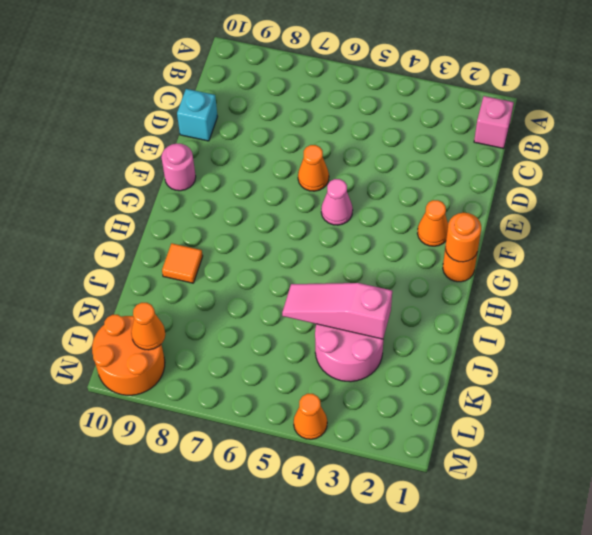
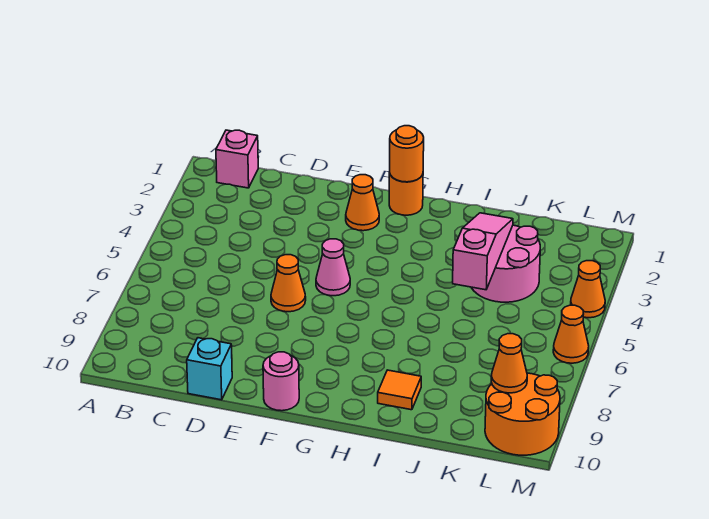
pink slope J3:J5 level 2 top 3 -> pink slope J3:J5 level 2 top 5
none -> orange cone M6 level 1

